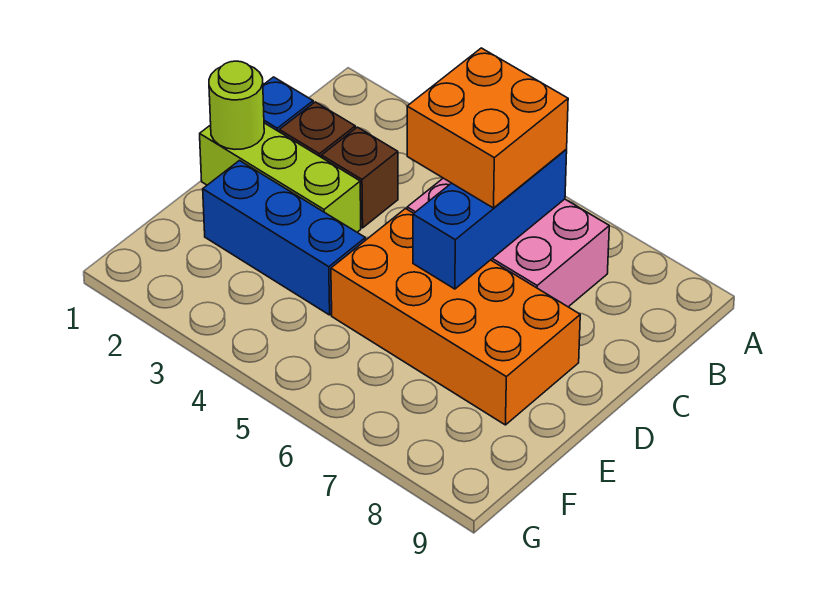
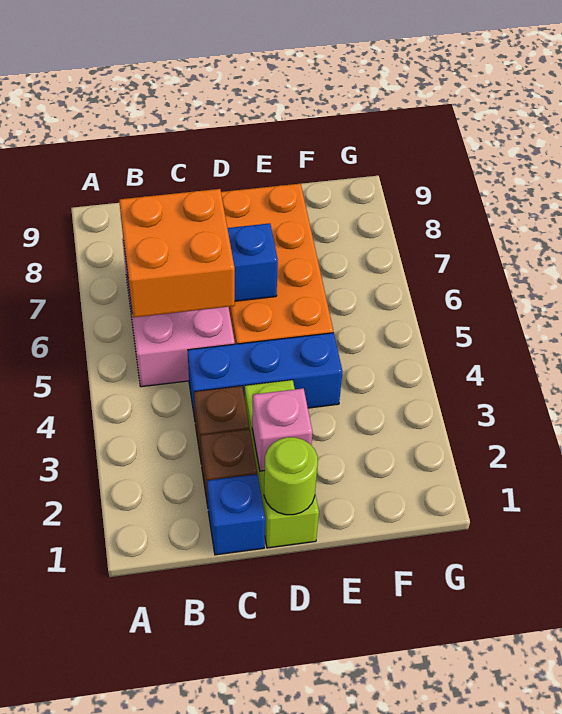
none -> pink brick D2 level 2
blue brick E2:E4 level 1 -> blue brick C4:E4 level 1

